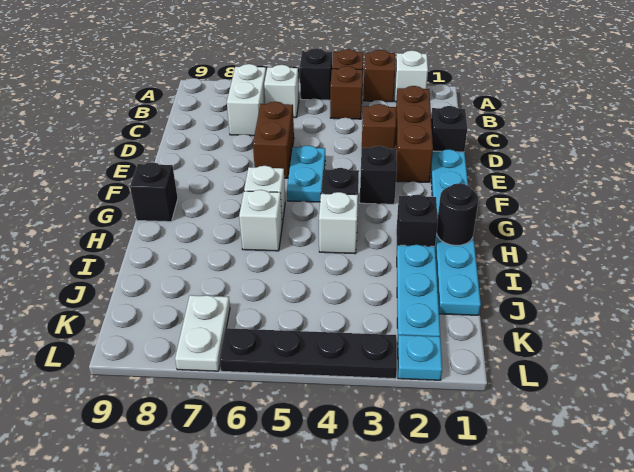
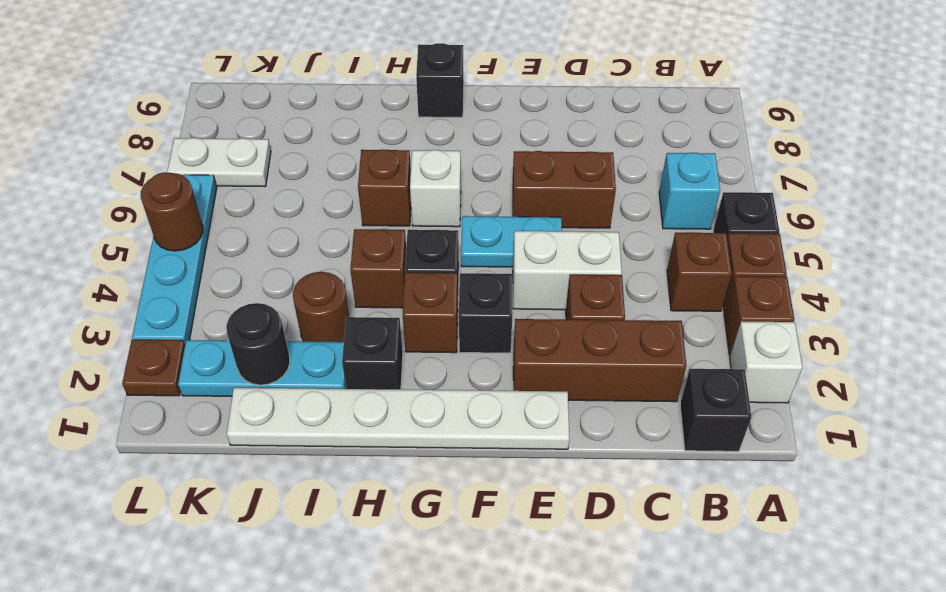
white brick B6 level 1 -> cyan brick B6 level 1
white brick B7:C7 level 1 -> white brick D4:E4 level 1
black brick D1 level 1 -> black brick B1 level 1
cyan plate E1:J1 level 1 -> white plate E1:J1 level 1
none -> brown brick G3 level 1
black round brick H1 level 2 -> black round brick J2 level 2
white brick H4 level 1 -> brown brick H4 level 1
white brick H6 level 1 -> brown brick H6 level 1
none -> brown round brick I3 level 1
cyan plate L2 level 1 -> brown plate L2 level 1
black plate L3:L6 level 1 -> cyan plate L3:L6 level 1
none -> brown round brick L5 level 2

